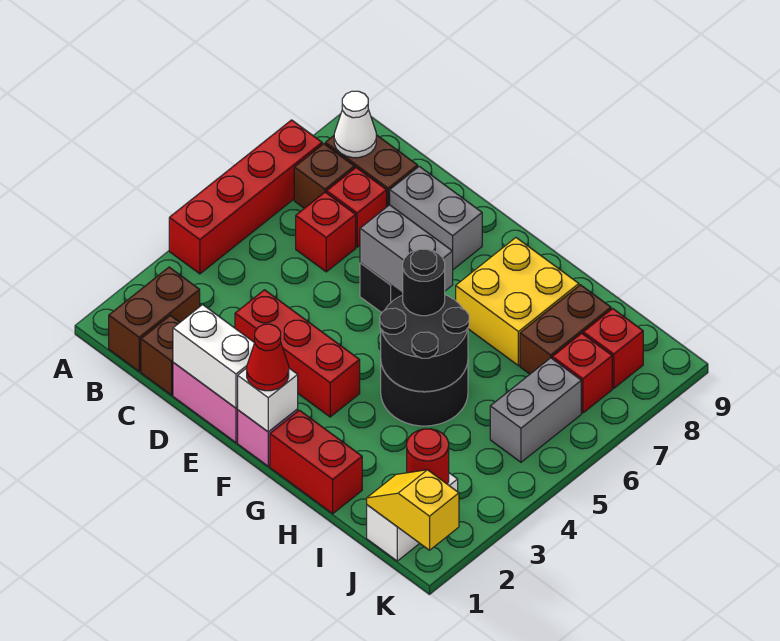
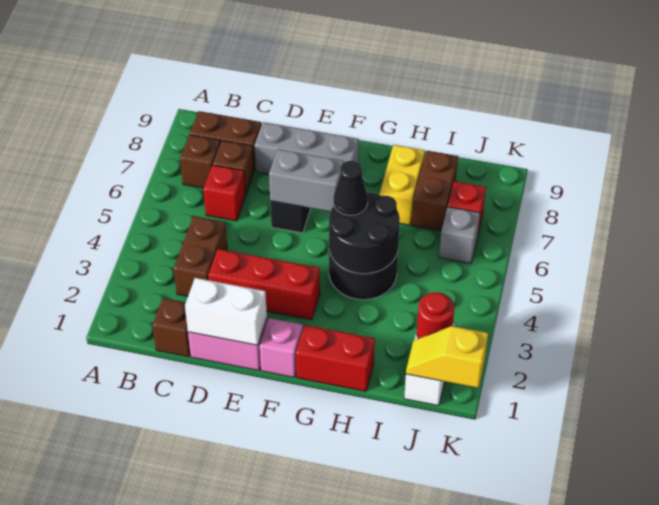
red brick A4:A7 level 1 -> none
brown brick B1:B2 level 1 -> brown brick C3:C4 level 1
white cone B8 level 2 -> none
red brick C7 level 1 -> brown brick C7 level 1
grey brick D8:E8 level 1 -> grey brick D8:F8 level 1
white brick F1 level 2 -> none
red cone F1 level 3 -> none
black round brick G5 level 3 -> black cone G5 level 3
yellow brick G7:H8 level 1 -> yellow brick H7:H8 level 1
grey brick J5:J6 level 1 -> grey brick J6 level 1
red brick J8 level 1 -> none

